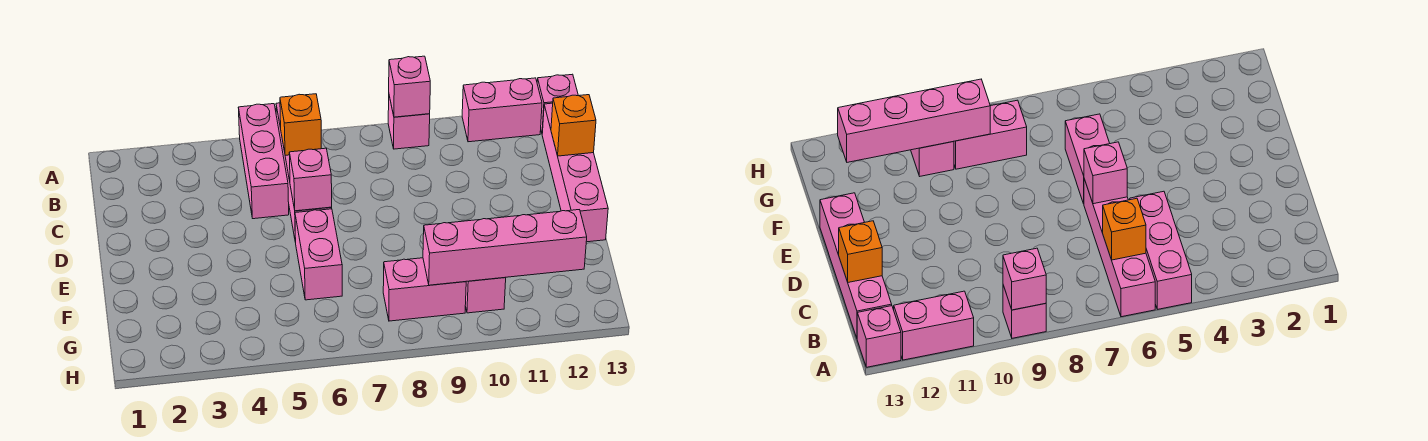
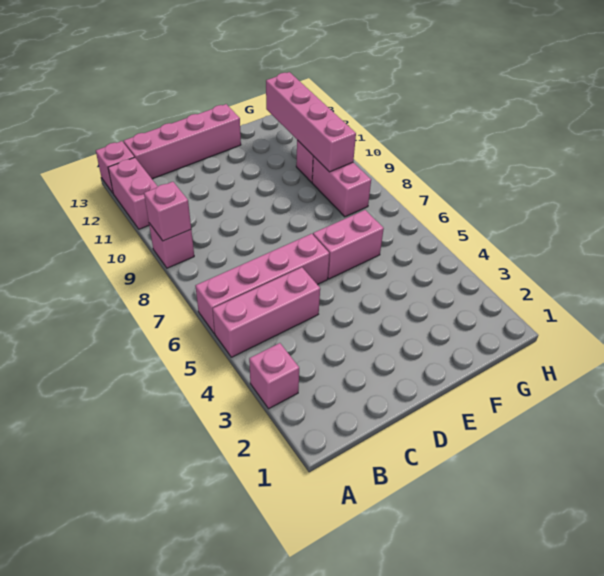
orange brick B6 level 2 -> none
orange brick C13 level 2 -> none
pink brick D6 level 2 -> pink brick A3 level 1

